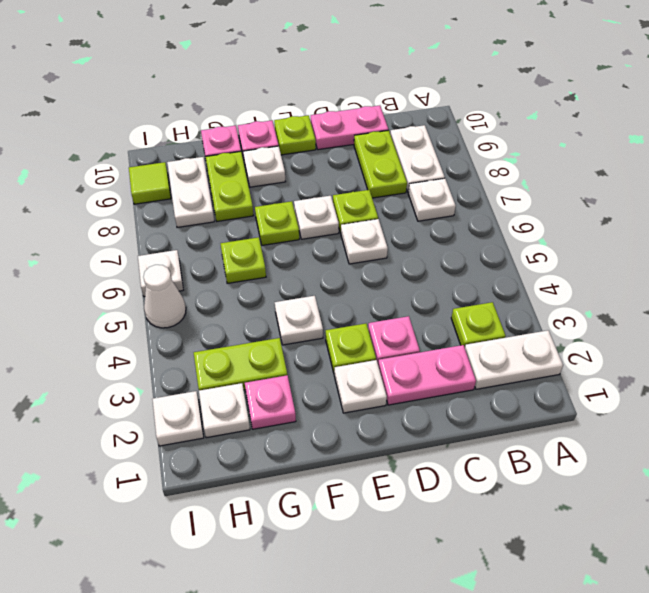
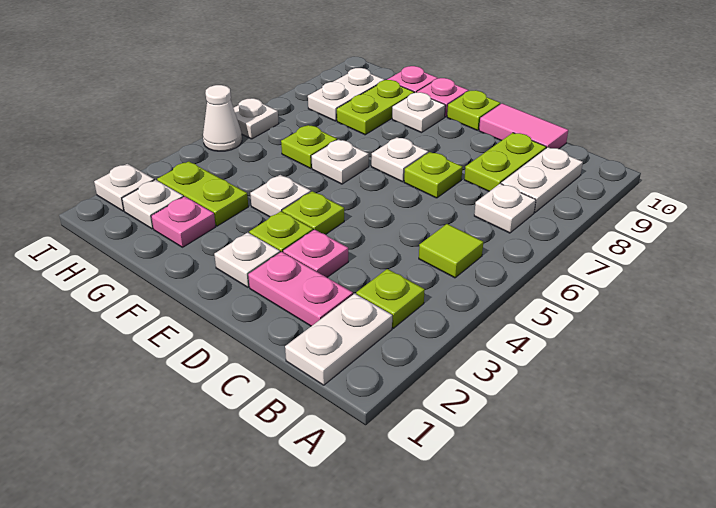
white plate A2:B2 level 1 -> white plate B1:B2 level 1
pink plate C10:D10 level 1 -> pink tile C10:D10 level 1
white plate D6 level 1 -> white plate F6 level 1
lime plate F7 level 1 -> lime plate E4 level 1
lime tile I9 level 1 -> lime tile B5 level 1

